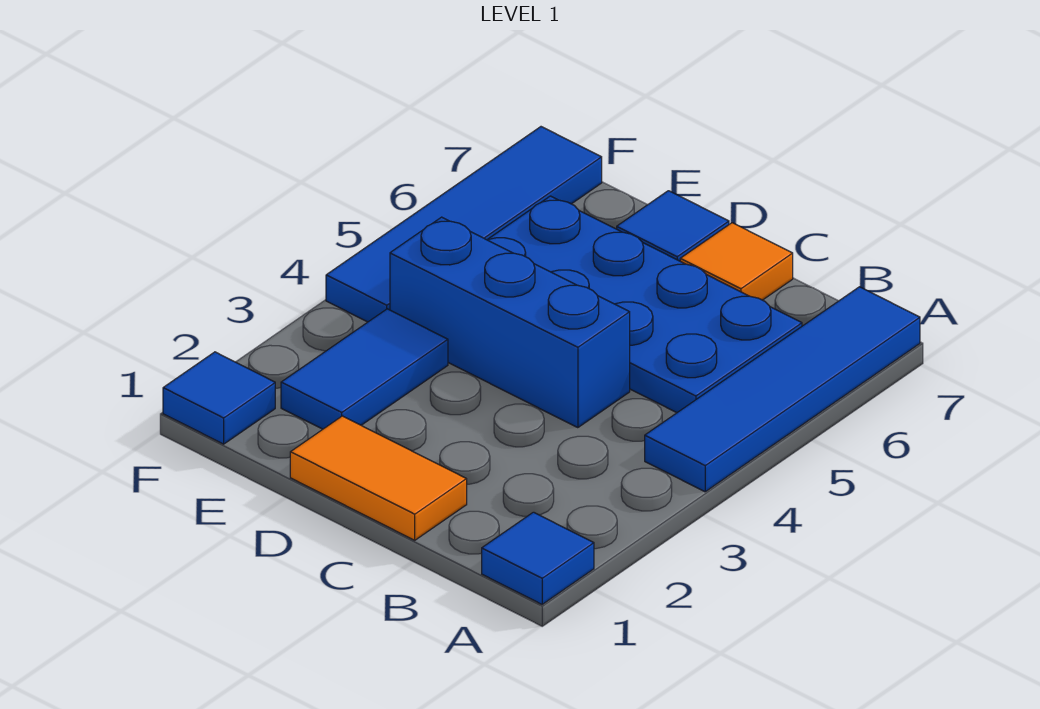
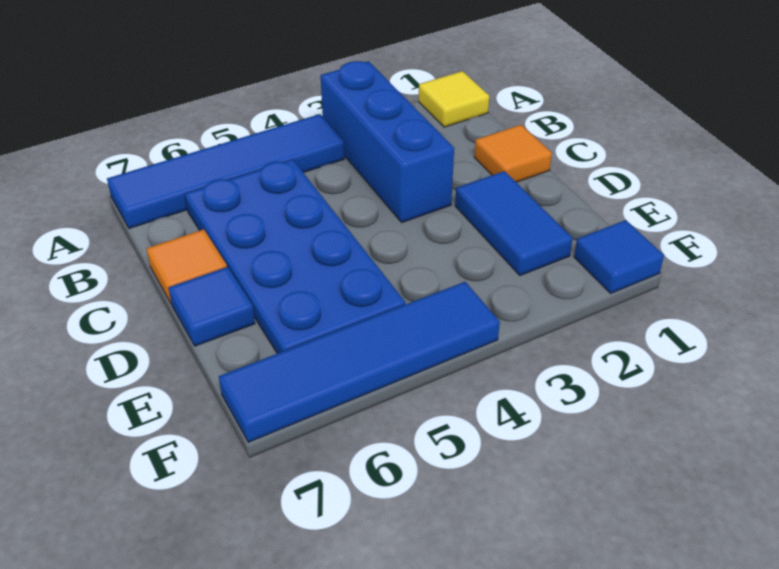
blue tile A1 level 1 -> yellow tile A1 level 1
orange tile C1:D1 level 1 -> orange tile C1 level 1
blue brick C4:E4 level 1 -> blue brick A3:C3 level 1
blue tile E2:E3 level 1 -> blue tile D2:E2 level 1

